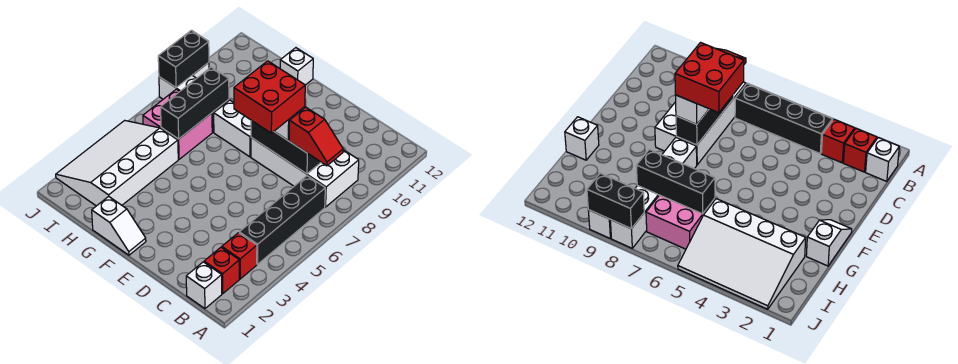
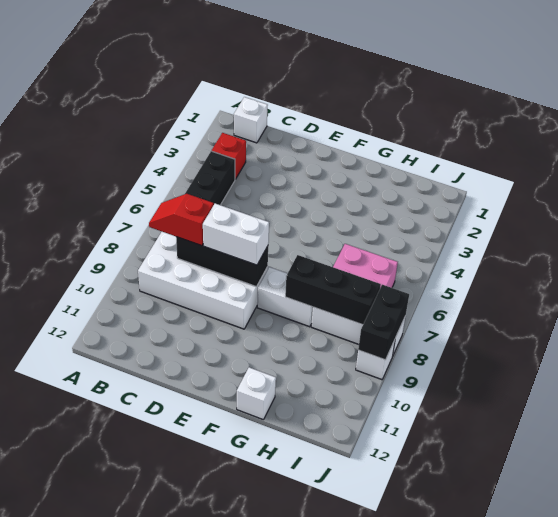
red brick B2 level 1 -> none
red brick D7:E8 level 4 -> none
white slope F1:G1 level 1 top G -> none
white slope H2:J5 level 1 top H -> none
black brick H6:H8 level 2 -> black brick G8:I8 level 2

